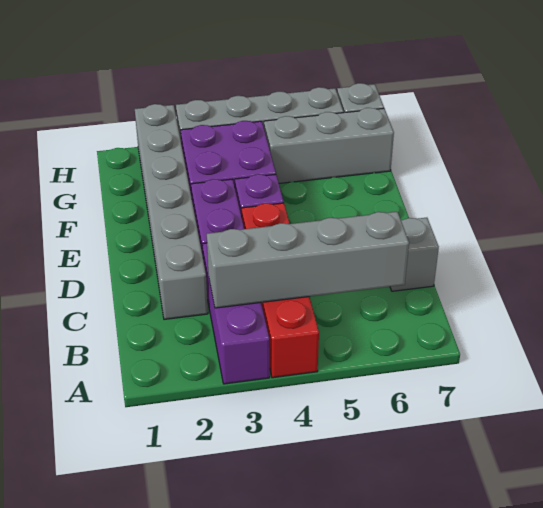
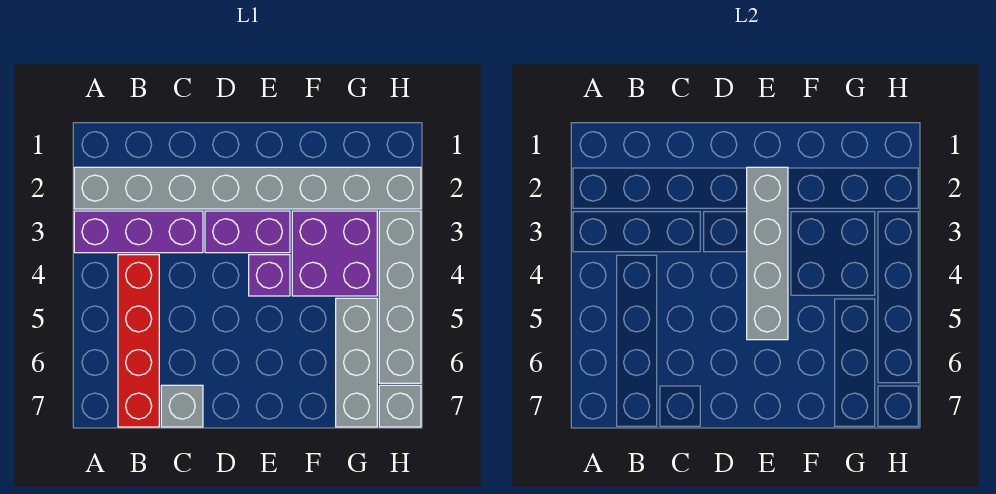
red brick A4:D4 level 1 -> red brick B4:B7 level 1
grey brick B3:B6 level 2 -> grey brick E2:E5 level 2
grey brick C2:H2 level 1 -> grey brick A2:H2 level 1

